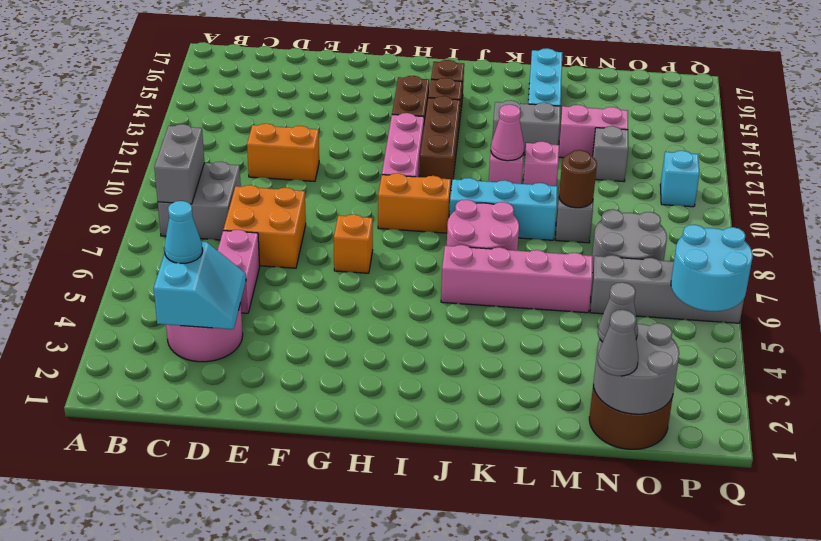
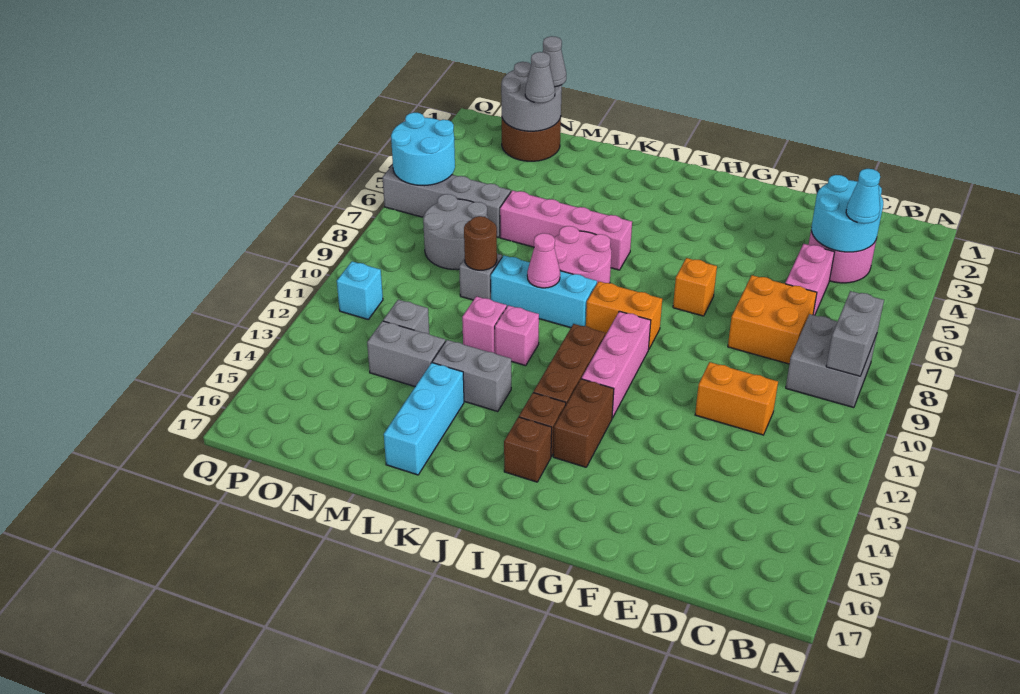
cyan slope C3:D4 level 2 top C -> cyan round brick C3:D4 level 2
pink cone K11 level 2 -> pink cone K9 level 2
pink brick M13:N13 level 1 -> grey brick M13:N13 level 1

